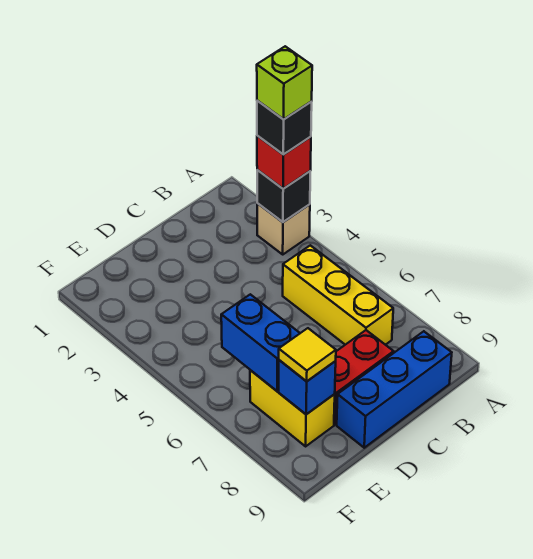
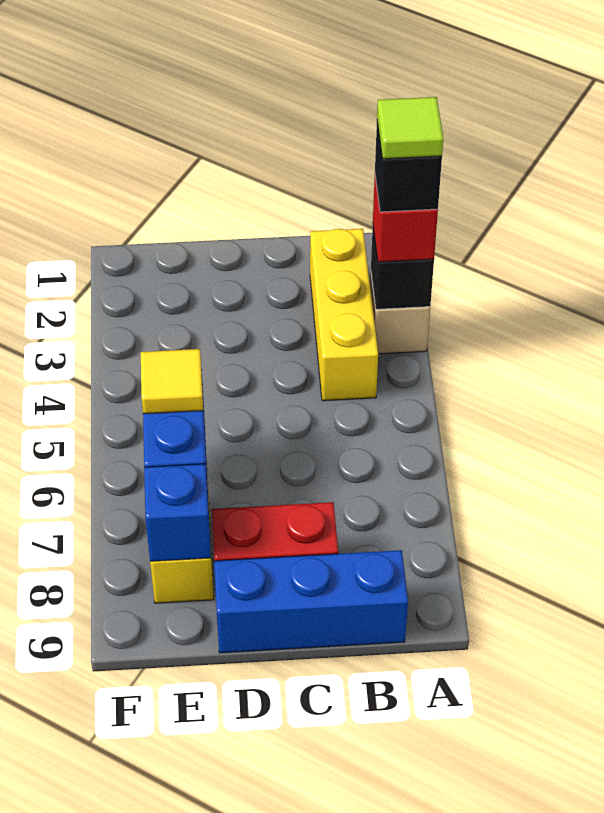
lime brick A3 level 5 -> lime tile A3 level 5
yellow brick B5:B7 level 1 -> yellow brick B2:B4 level 1
yellow tile E8 level 3 -> yellow tile E6 level 3

